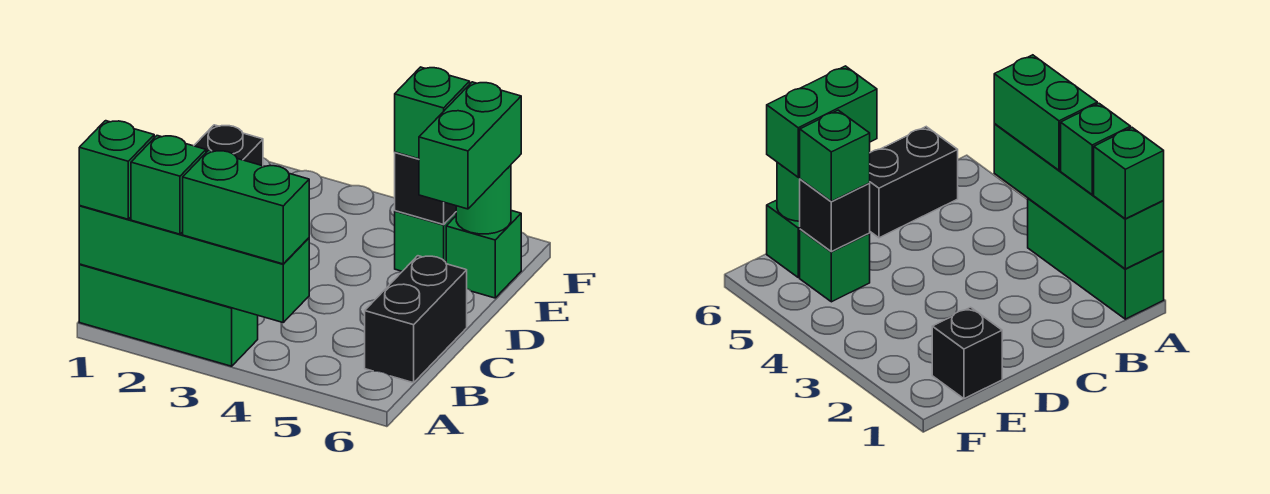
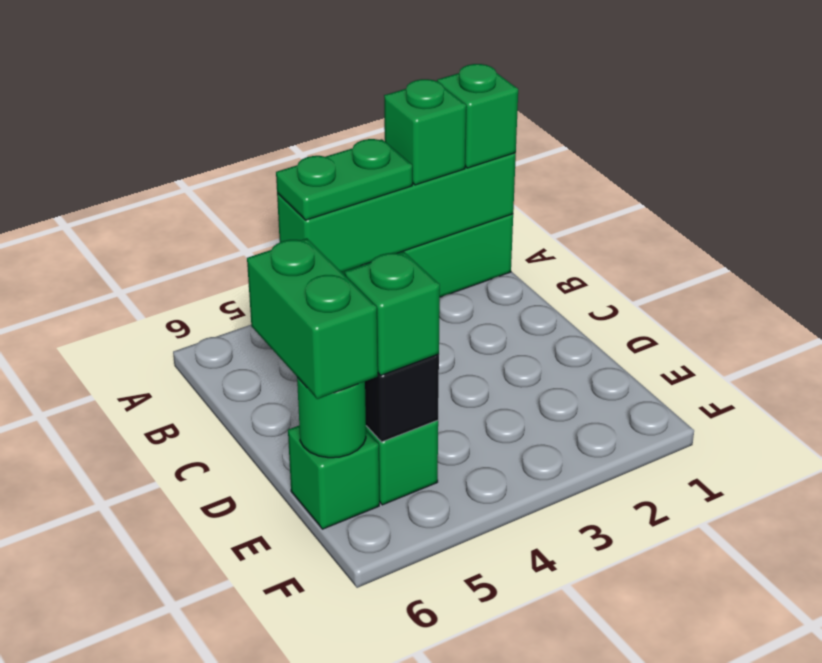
green brick A3:A4 level 3 -> green plate A3:A4 level 3
black brick B6:C6 level 1 -> none
black brick E1 level 1 -> none

